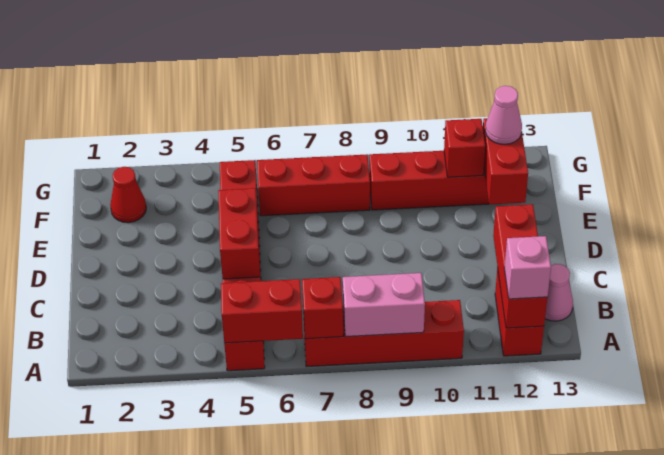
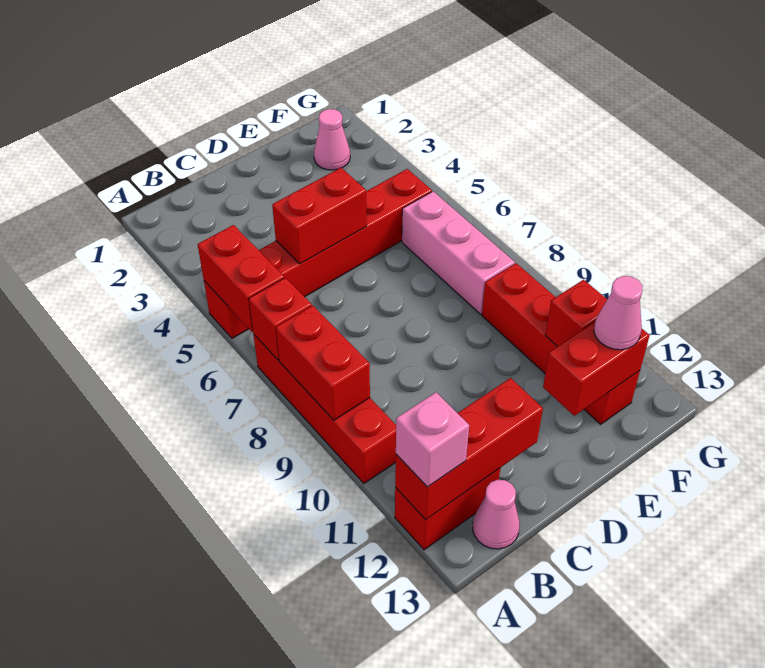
pink brick A8:A9 level 2 -> red brick A8:A9 level 2
red cone F2 level 1 -> pink cone F2 level 1
red brick F6:F8 level 1 -> pink brick F6:F8 level 1

